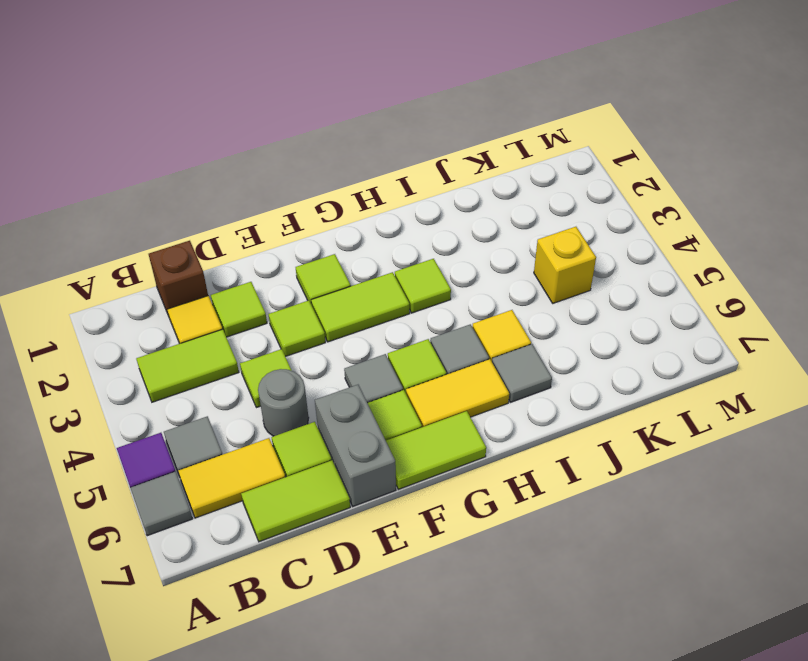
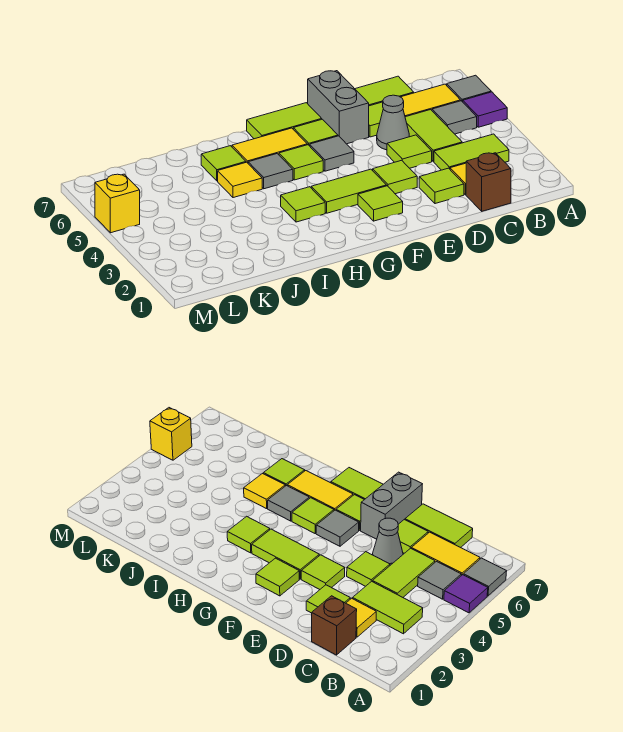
none -> lime tile C4:C5 level 1
grey round brick D5 level 1 -> grey cone D5 level 1
grey tile I6 level 1 -> lime tile I6 level 1
yellow brick K4 level 1 -> yellow brick M5 level 1

